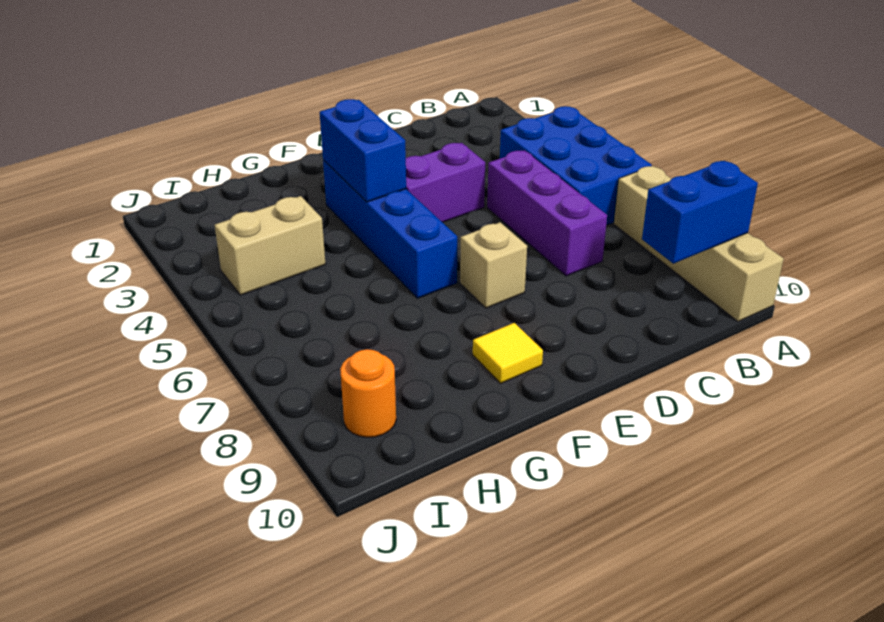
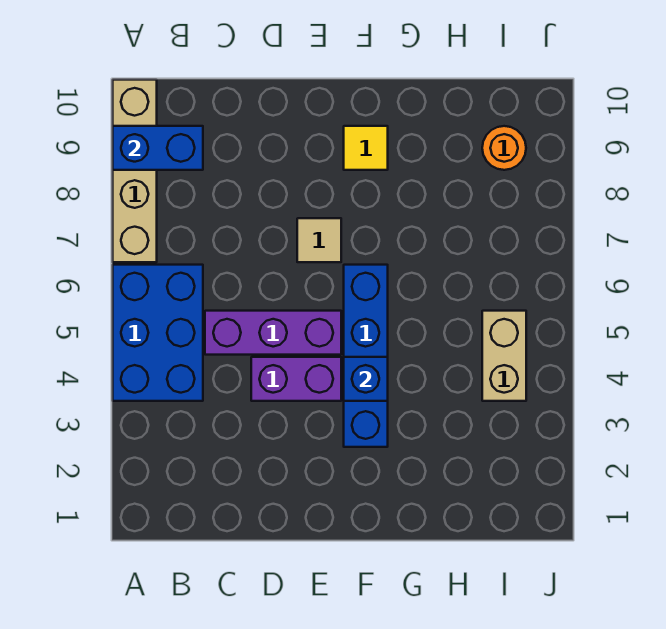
purple brick C5:C7 level 1 -> purple brick C5:E5 level 1
tan brick E7 level 1 -> tan tile E7 level 1
blue brick F3:F4 level 2 -> blue brick F4 level 2
tan brick H4:I4 level 1 -> tan brick I4:I5 level 1

